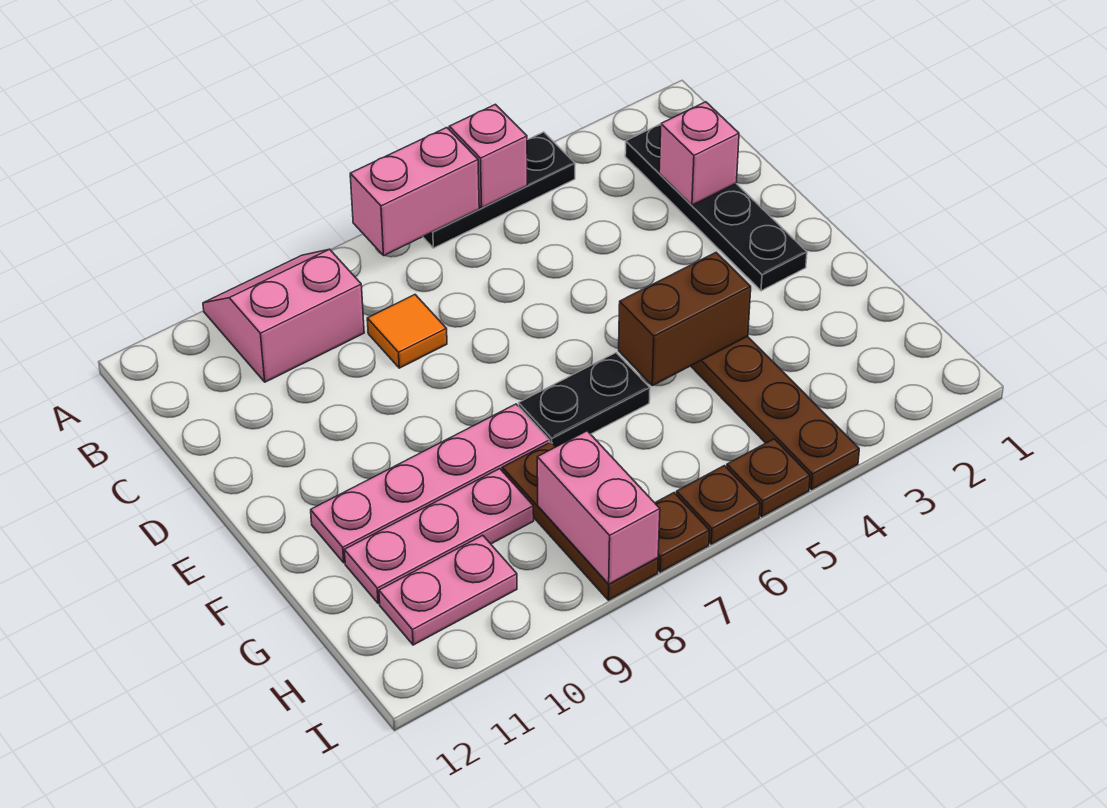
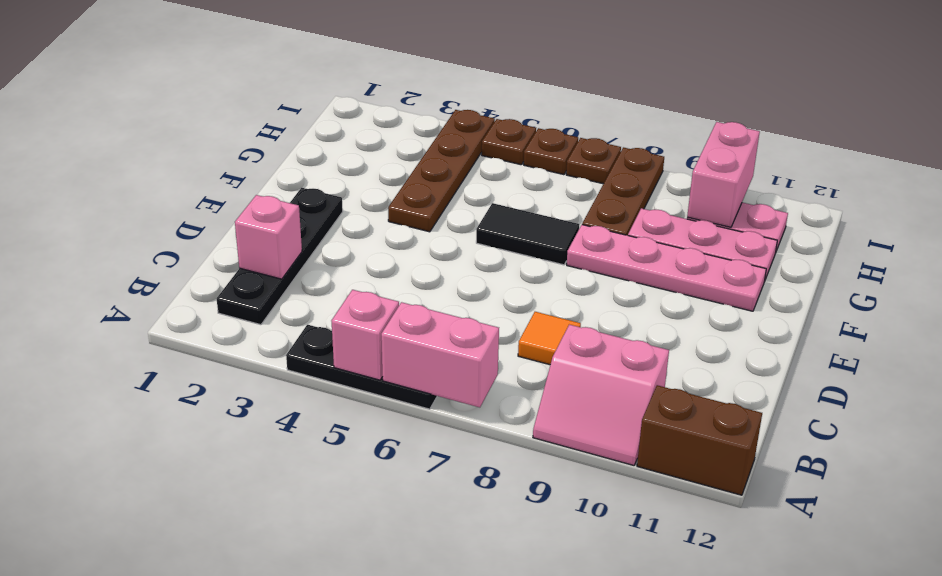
brown brick F4:F5 level 2 -> brown brick A11:A12 level 1
black plate F6:F7 level 1 -> black tile F6:F7 level 1
pink brick H8:I8 level 2 -> pink brick H10:I10 level 2

